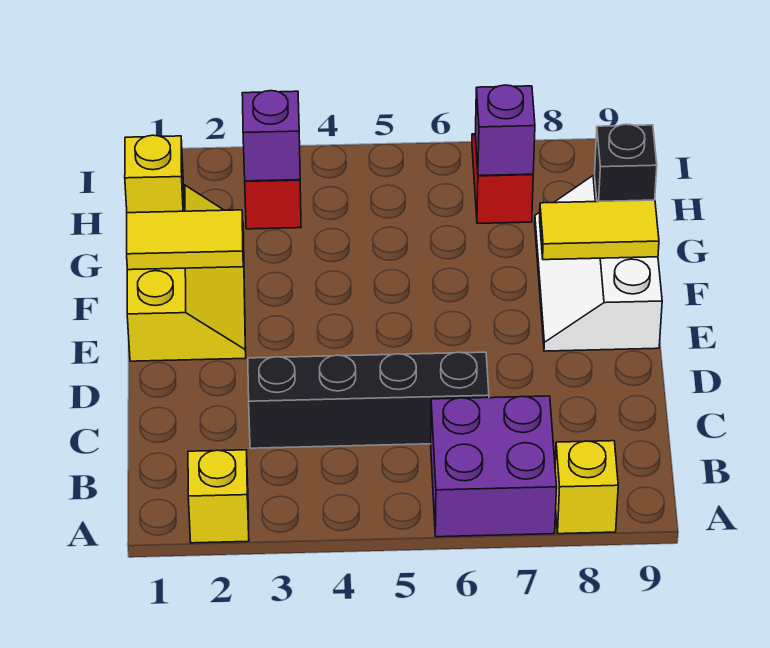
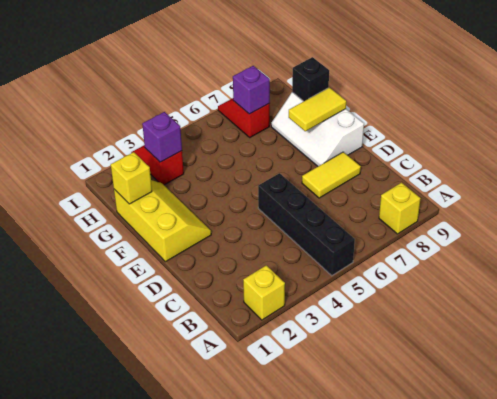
purple brick A6:B7 level 1 -> none
black brick C3:C6 level 1 -> black brick A5:D5 level 1
yellow tile F1:F2 level 2 -> yellow tile D7:D8 level 1

